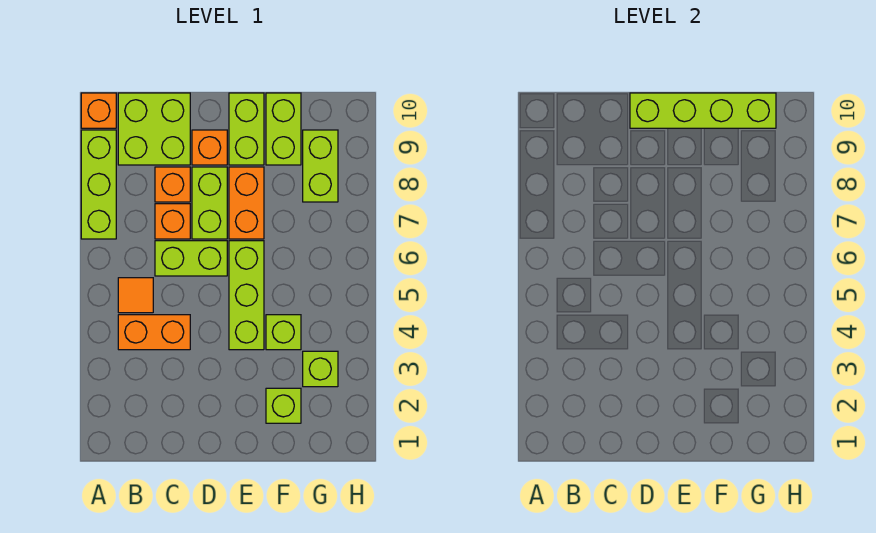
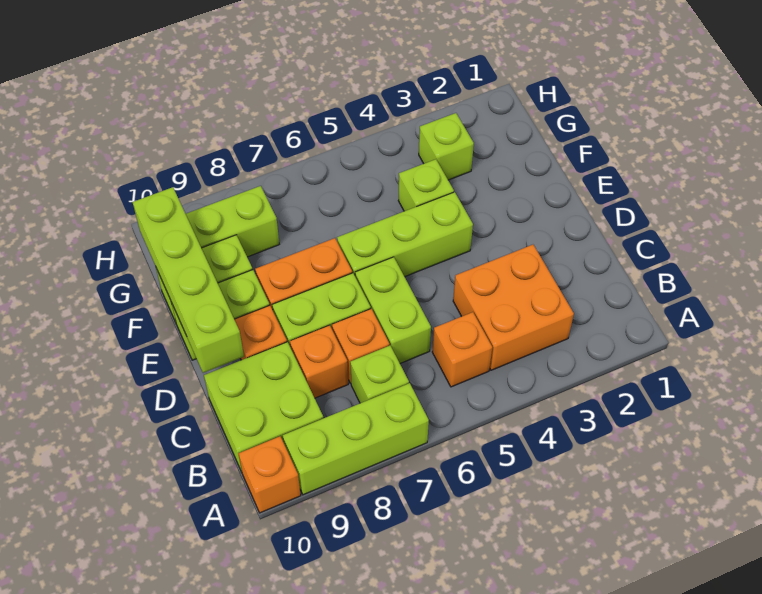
orange brick B4:C4 level 1 -> orange brick B3:C4 level 1
orange tile B5 level 1 -> orange brick B5 level 1
lime brick F2 level 1 -> lime brick B7 level 1

